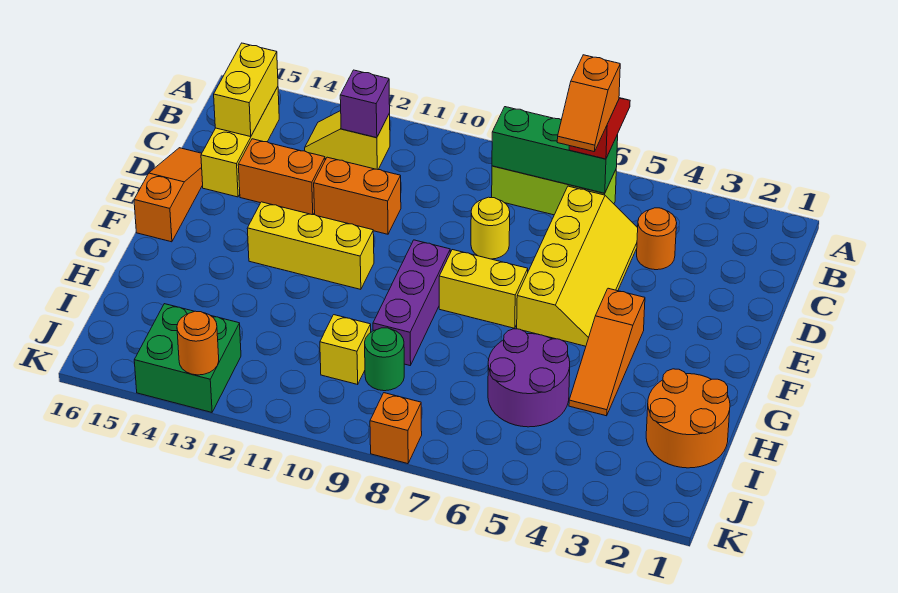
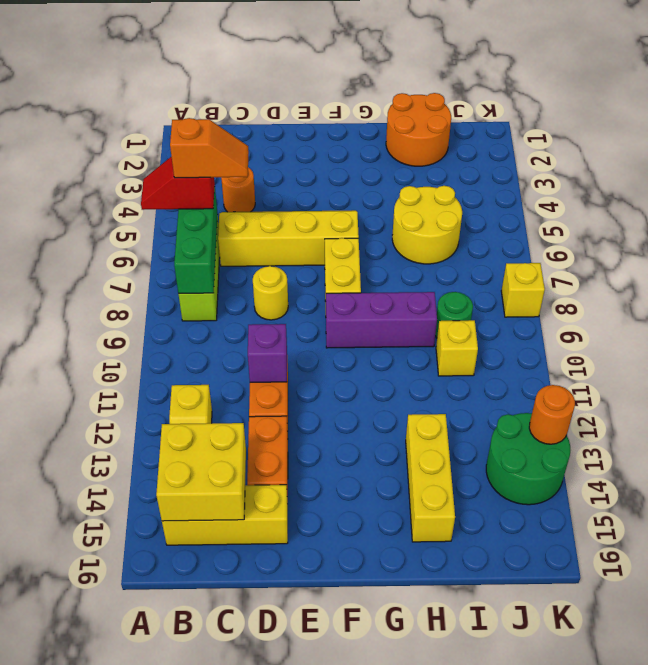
purple brick B12 level 2 -> purple brick D11 level 2
yellow brick B15:C15 level 2 -> yellow brick B14:C15 level 2
orange slope D16:F16 level 1 top F -> none
orange slope F4:H4 level 1 top F -> none
yellow brick F11:F13 level 1 -> yellow brick H13:H15 level 1
purple round brick H5:I6 level 1 -> yellow round brick H5:I6 level 1
green brick J13:K14 level 1 -> green round brick J13:K14 level 1
orange brick K8 level 1 -> yellow brick K8 level 1

